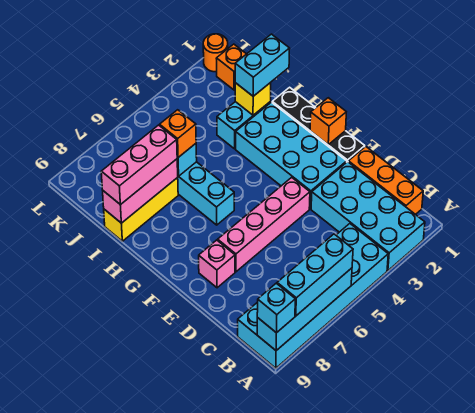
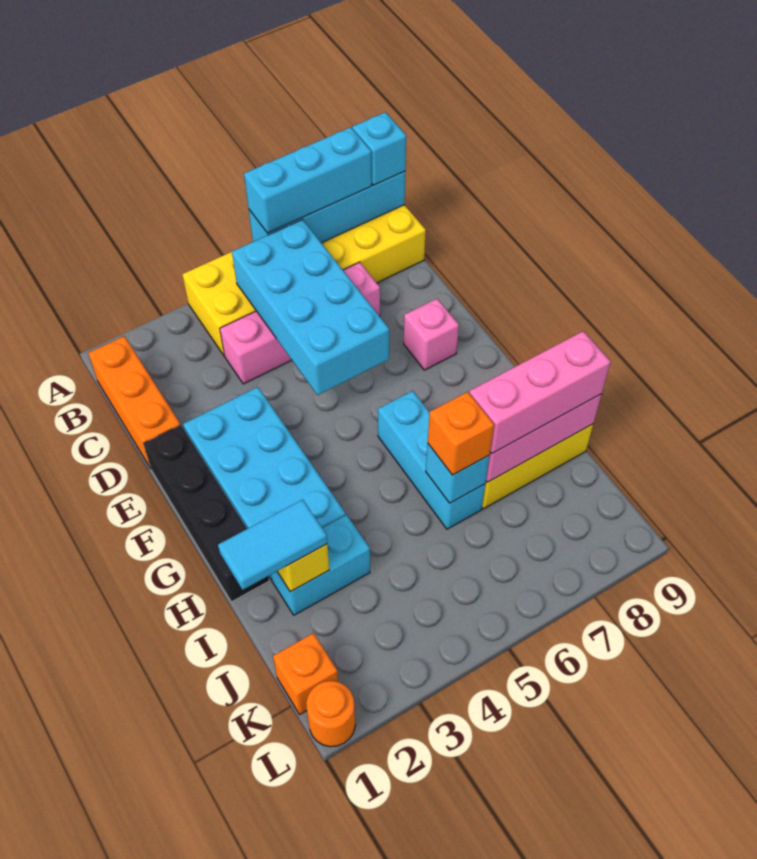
cyan brick A2:D3 level 1 -> cyan brick B5:E6 level 2
cyan brick A4:B9 level 1 -> yellow brick A4:B9 level 1
pink brick E4:E7 level 1 -> pink brick C4:C7 level 1
orange brick F1 level 2 -> none
cyan brick I1:I2 level 3 -> cyan tile I1:I2 level 3

